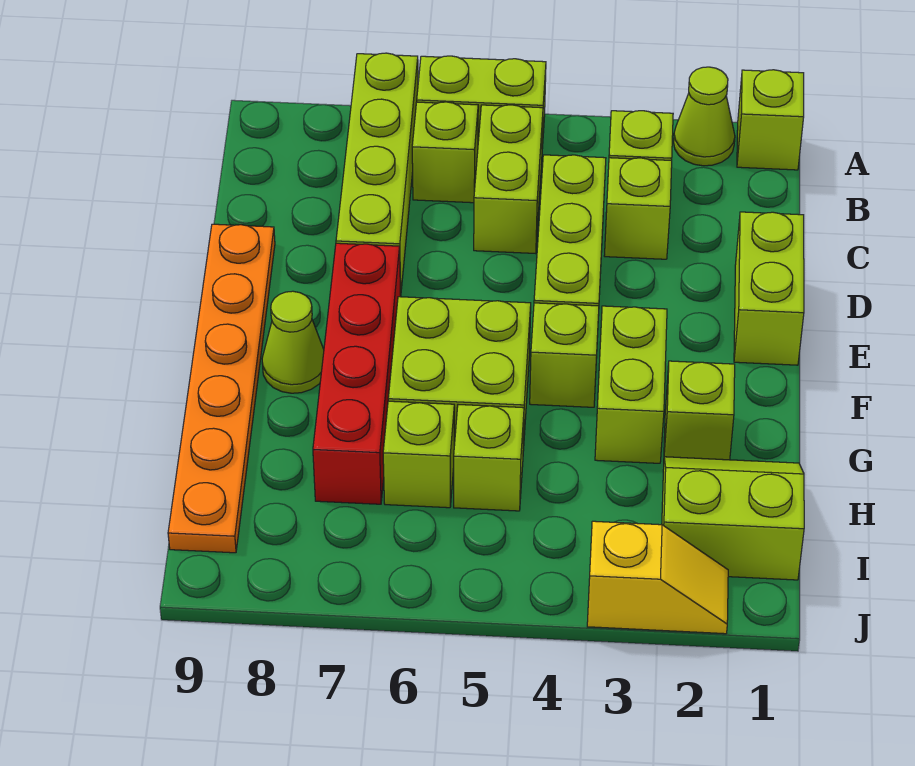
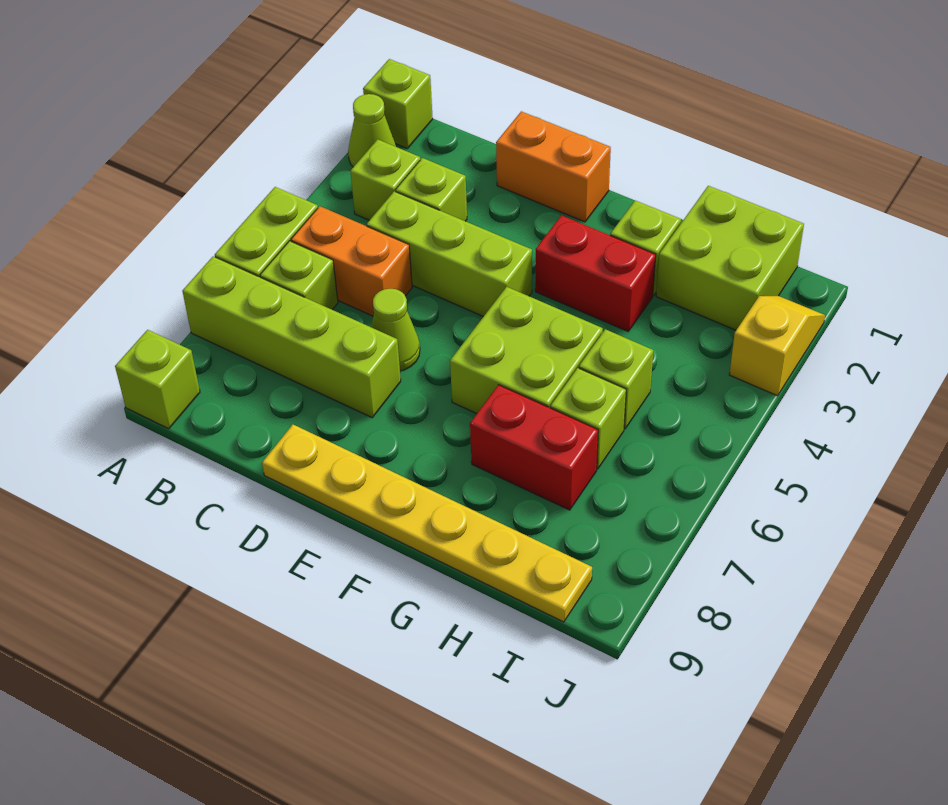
lime brick B5:C5 level 1 -> orange brick B5:C5 level 1
lime brick D1:E1 level 1 -> orange brick D1:E1 level 1
orange plate D9:I9 level 1 -> yellow plate D9:I9 level 1
red brick E7:H7 level 1 -> red brick G7:H7 level 1
lime brick F3:G3 level 1 -> red brick F3:G3 level 1
lime brick F4 level 1 -> lime brick A9 level 1
lime cone F8 level 1 -> lime cone D6 level 1
lime slope H1:I2 level 1 top I -> lime brick H1:I2 level 1

